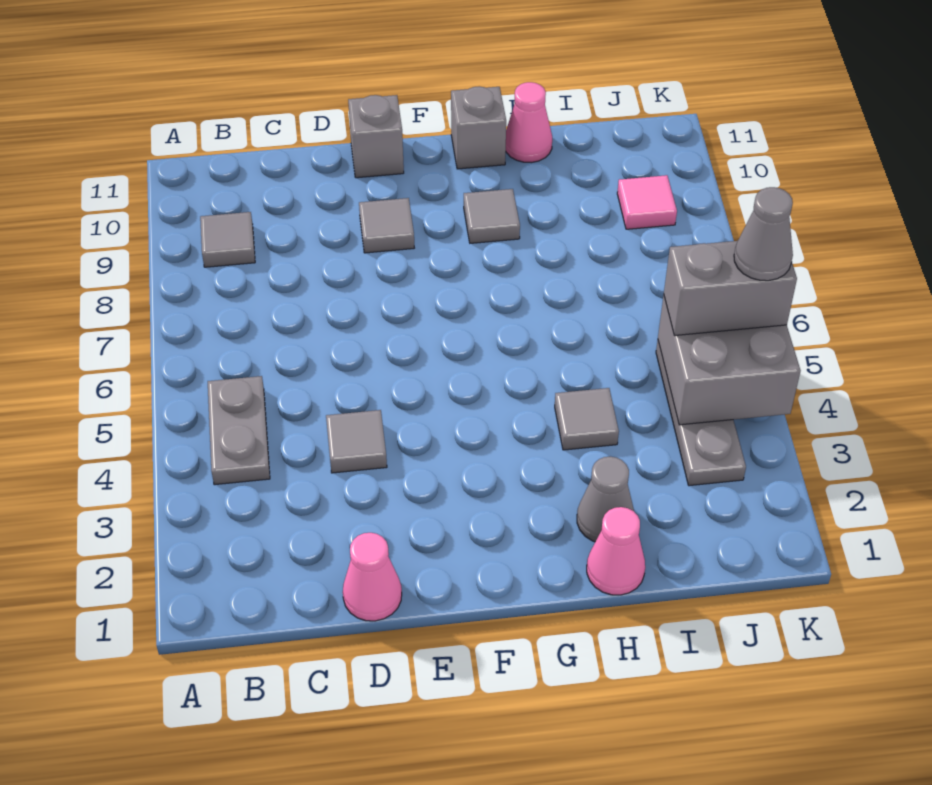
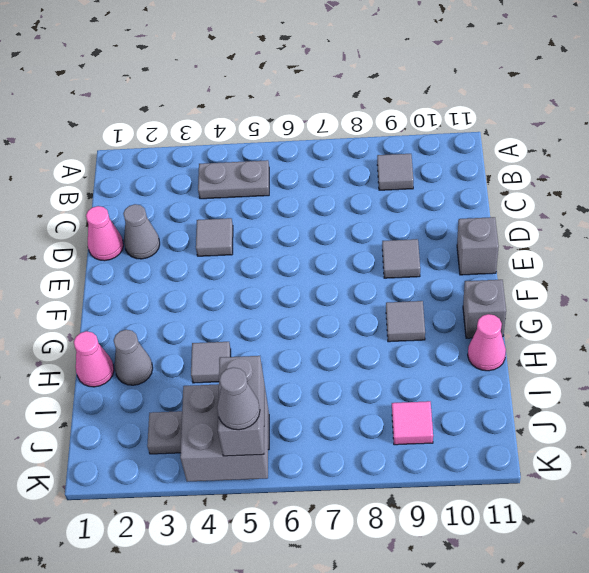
none -> grey cone D2 level 1

